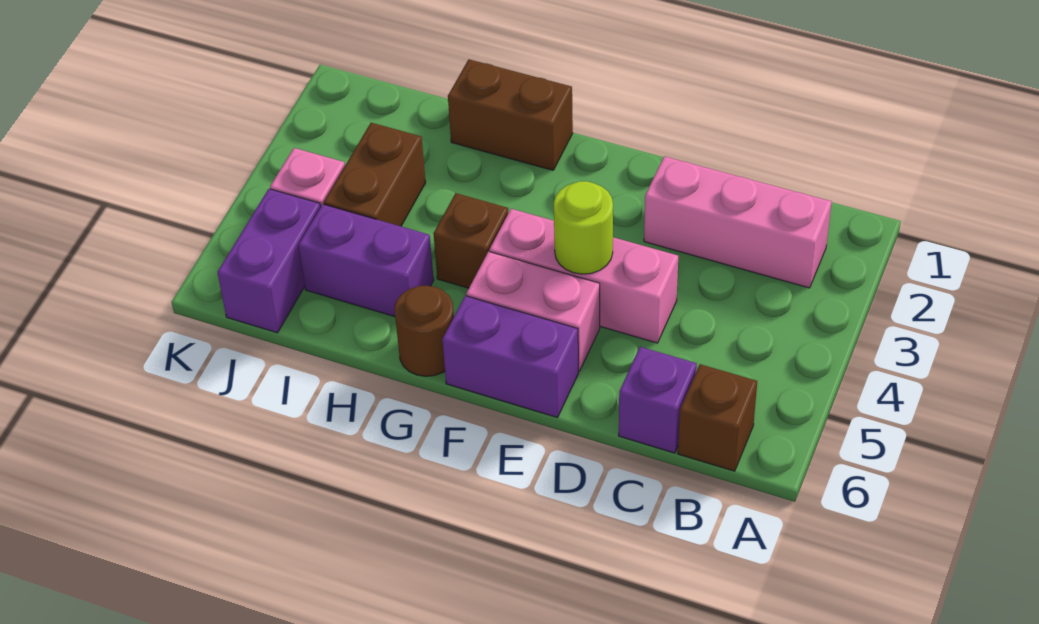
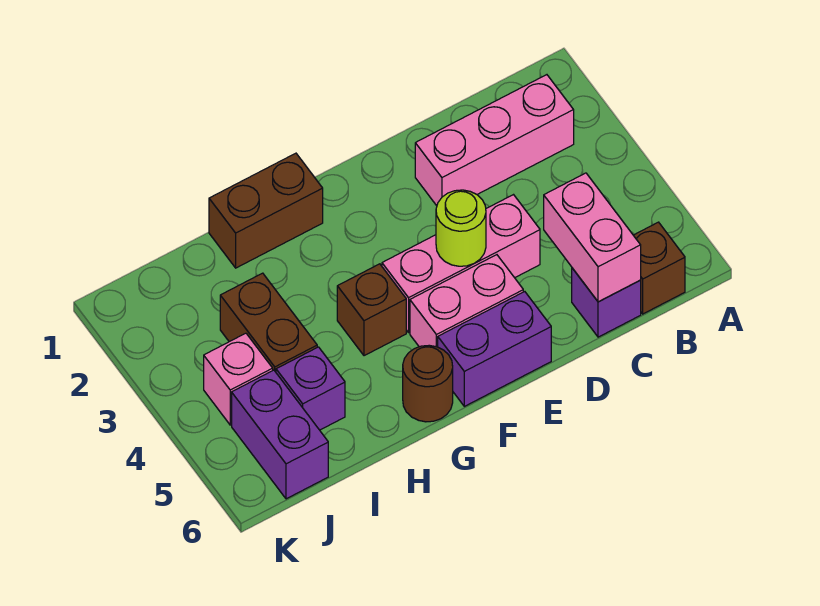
none -> pink brick C5:C6 level 2
purple brick H5:I5 level 1 -> purple brick I5 level 1

